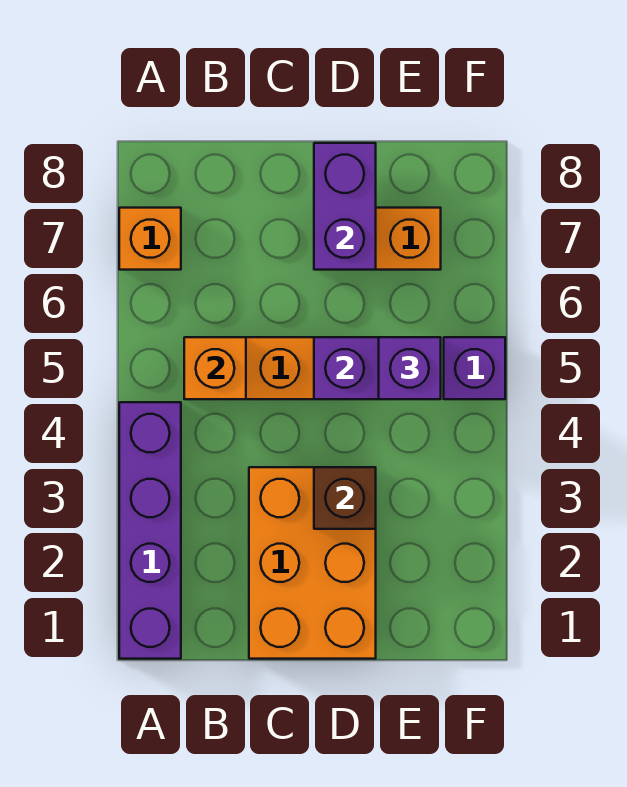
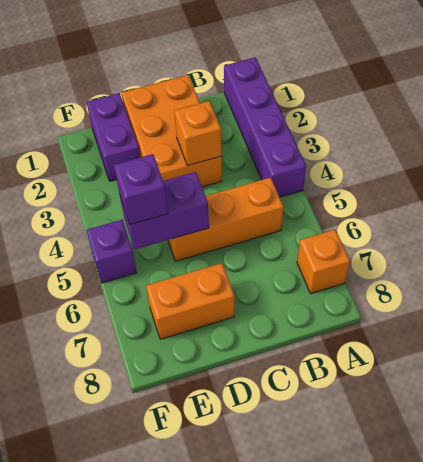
orange brick B5 level 2 -> orange brick C3 level 2
brown brick D3 level 2 -> none
purple brick D7:D8 level 2 -> purple brick E1:E2 level 1

